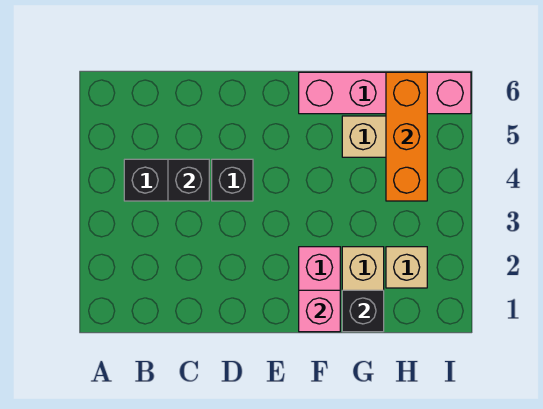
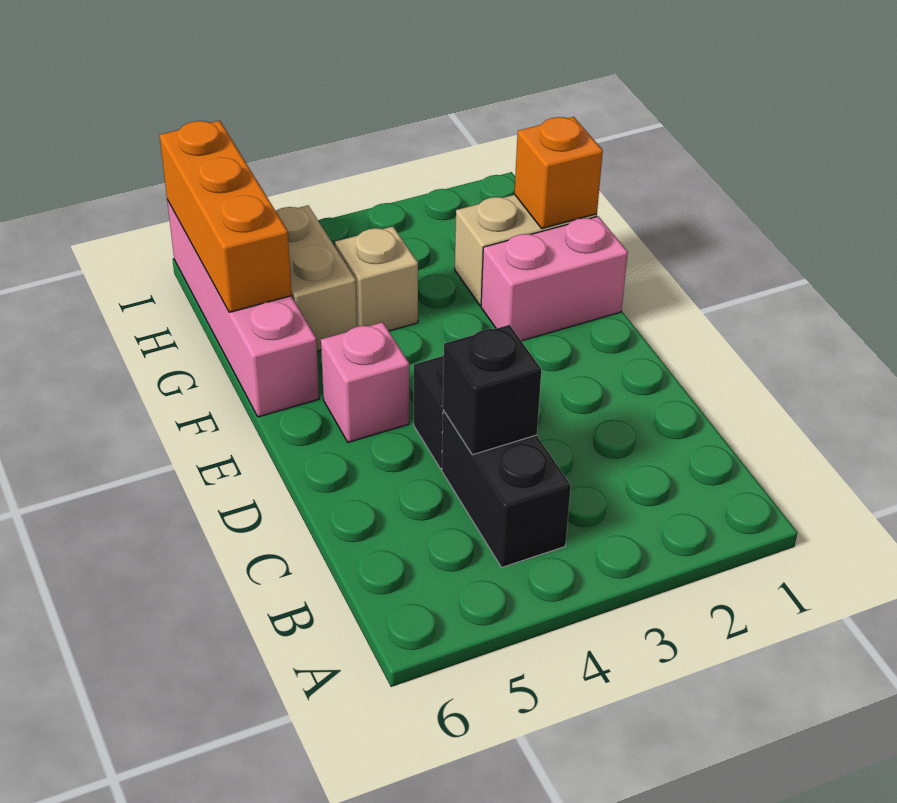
pink brick F1 level 2 -> pink brick E5 level 1
black brick G1 level 2 -> orange brick G1 level 2
tan brick H2 level 1 -> tan brick G4 level 1
orange brick H4:H6 level 2 -> orange brick G6:I6 level 2

